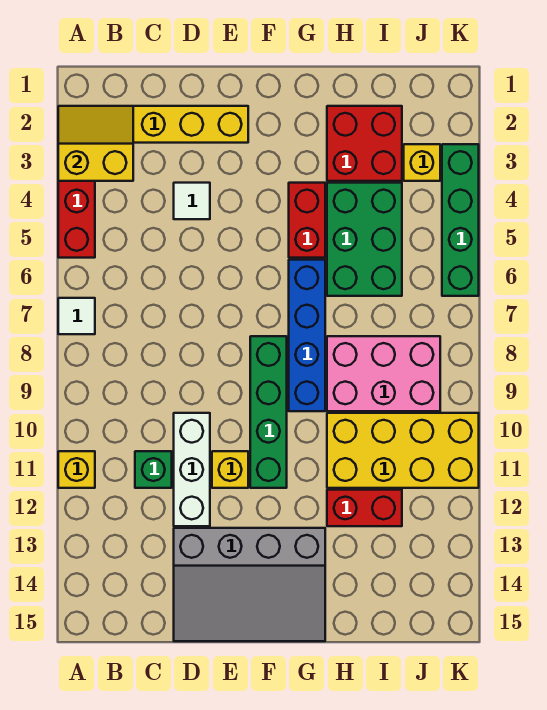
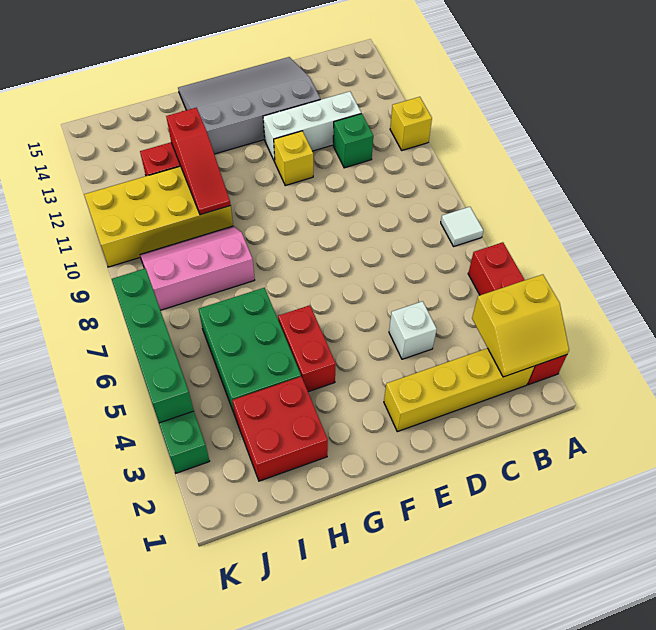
white tile D4 level 1 -> white brick D4 level 1
white brick D10:D12 level 1 -> white brick C12:E12 level 1
green brick F8:F11 level 1 -> green brick K4:K7 level 2
blue brick G6:G9 level 1 -> none
pink brick H8:J9 level 1 -> pink slope H8:J9 level 1 top 8
none -> red slope H10:H12 level 2 top 12
yellow brick J3 level 1 -> none

